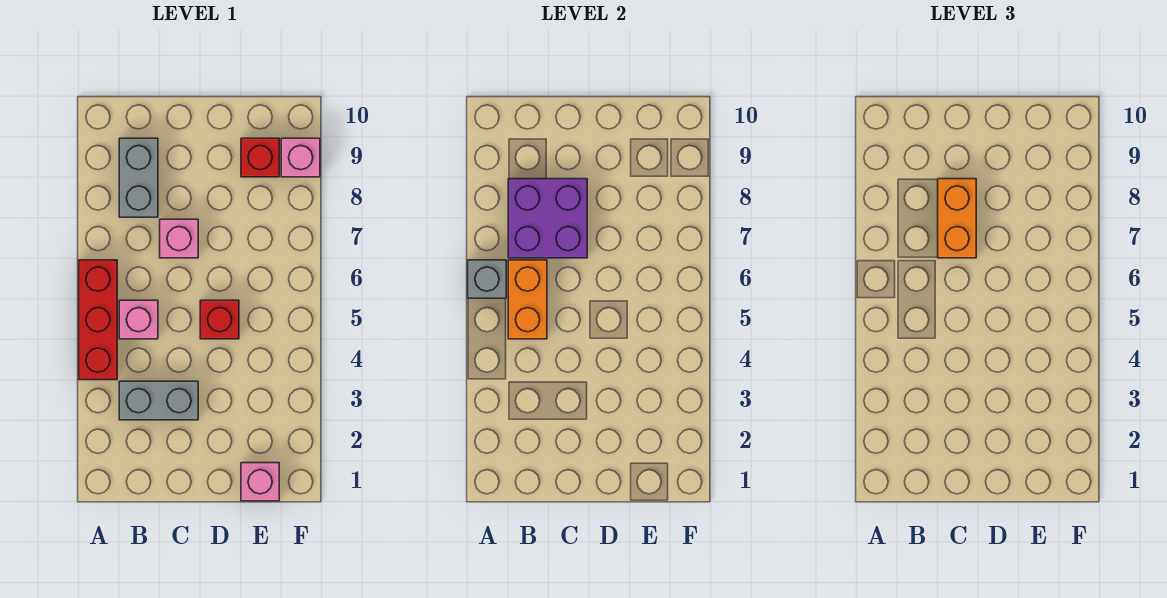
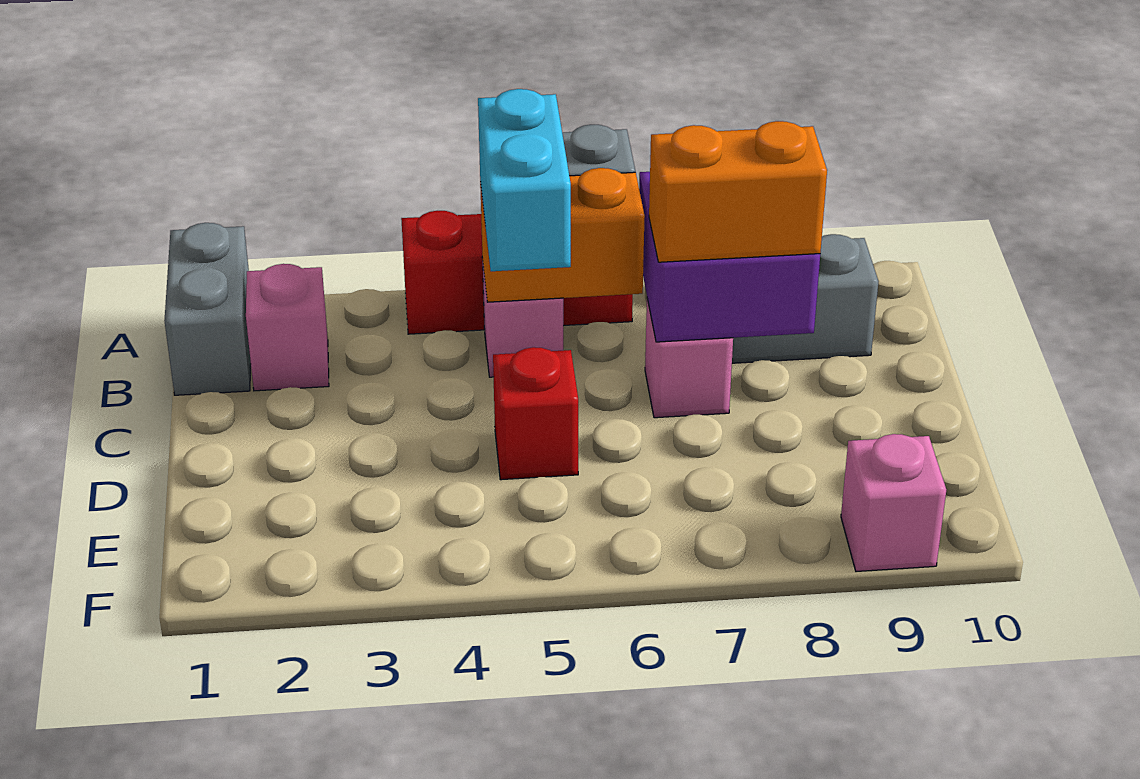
grey brick B3:C3 level 1 -> grey brick A1:B1 level 1
none -> cyan brick B5:C5 level 3
pink brick E1 level 1 -> pink brick B2 level 1
red brick E9 level 1 -> none

